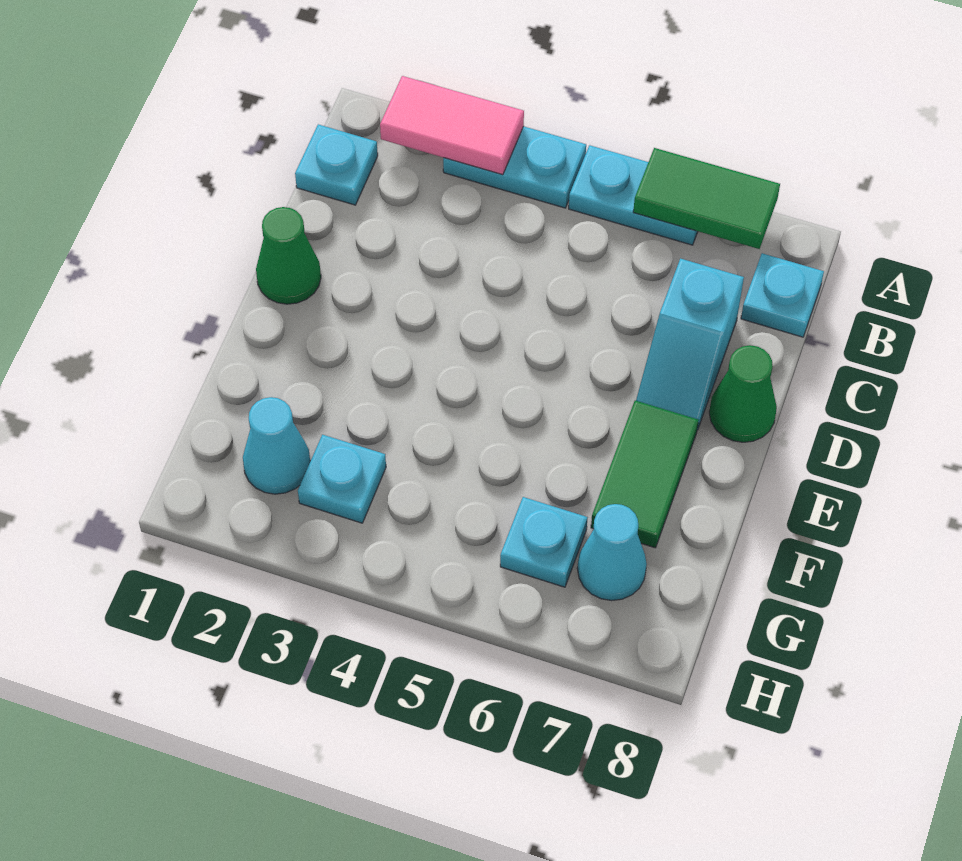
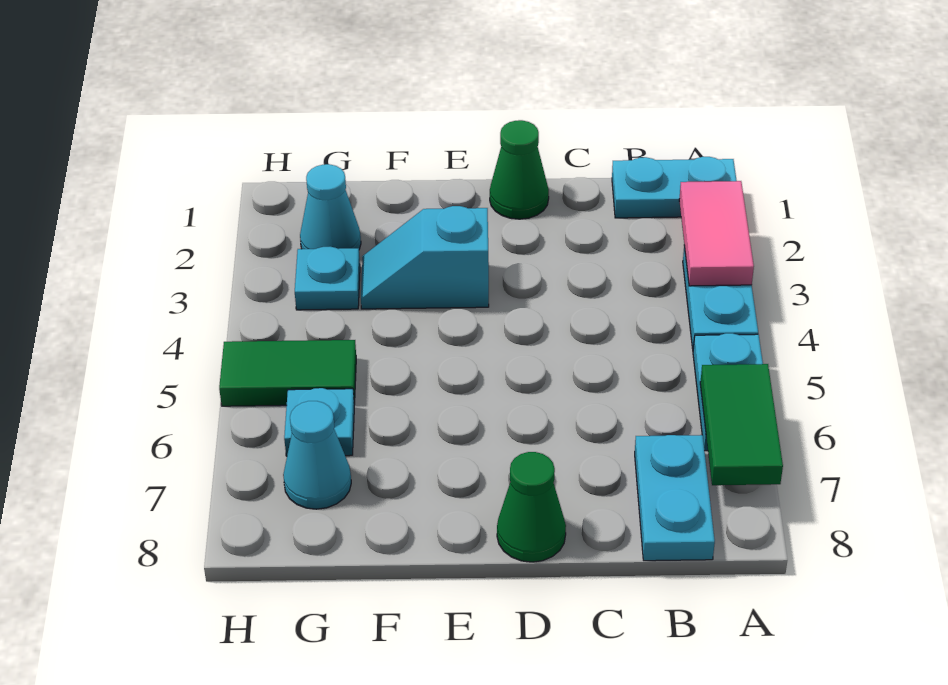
cyan plate B1 level 1 -> cyan plate A1:B1 level 1
cyan plate B8 level 1 -> cyan plate B7:B8 level 1
cyan slope C7:D7 level 1 top C -> cyan slope E3:F3 level 1 top E
green tile E7:F7 level 1 -> green tile G5:H5 level 1

